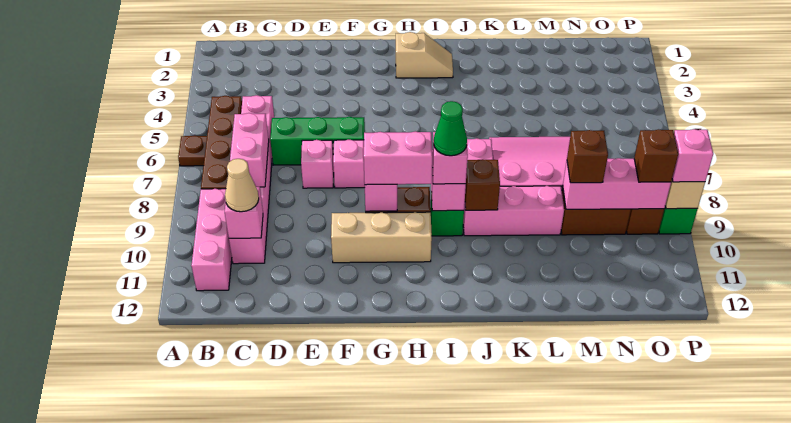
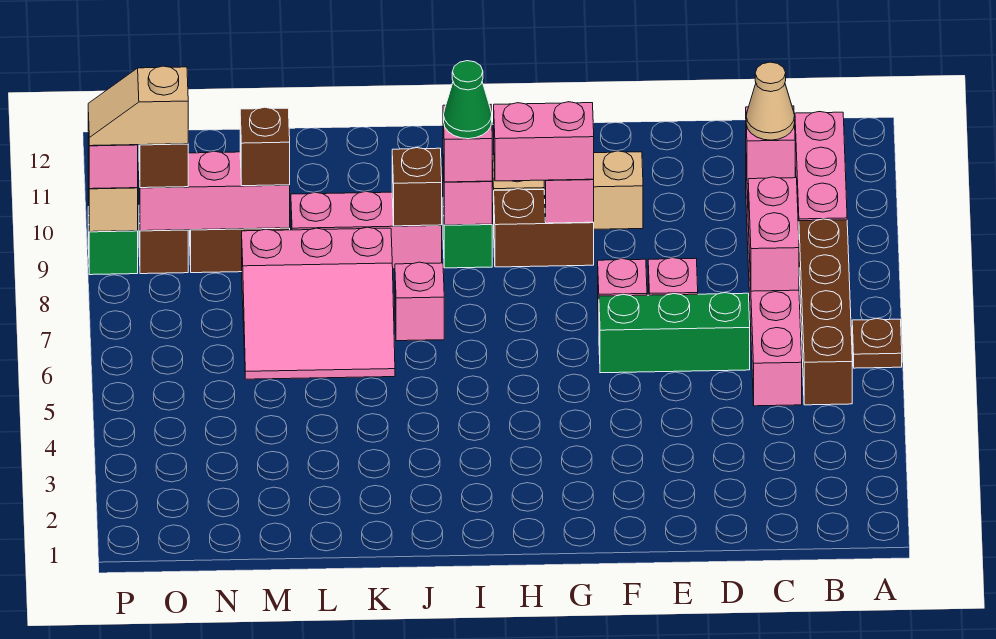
tan slope H2:I2 level 1 top H -> tan slope O9:P9 level 4 top O

